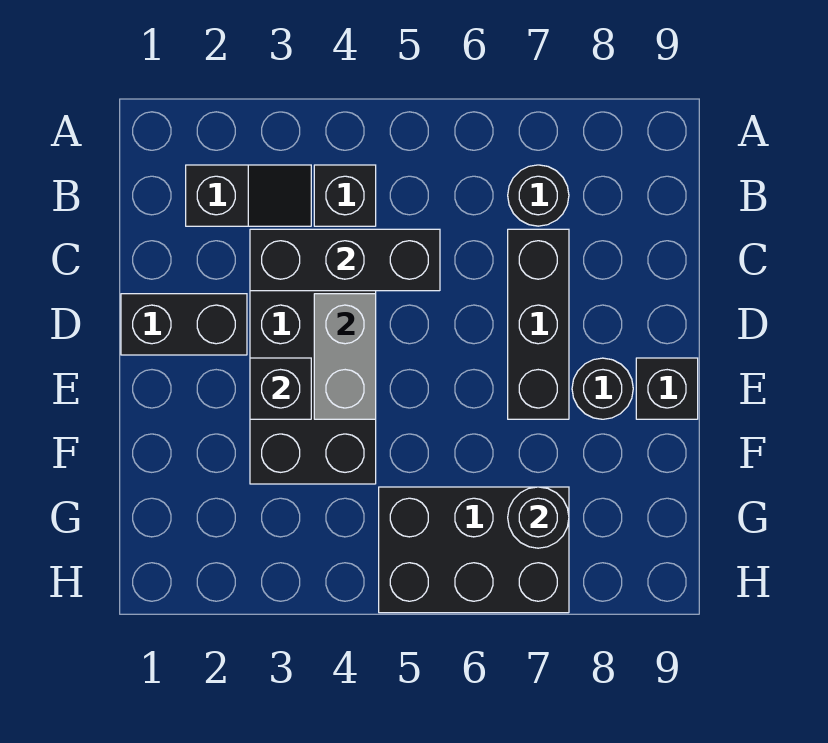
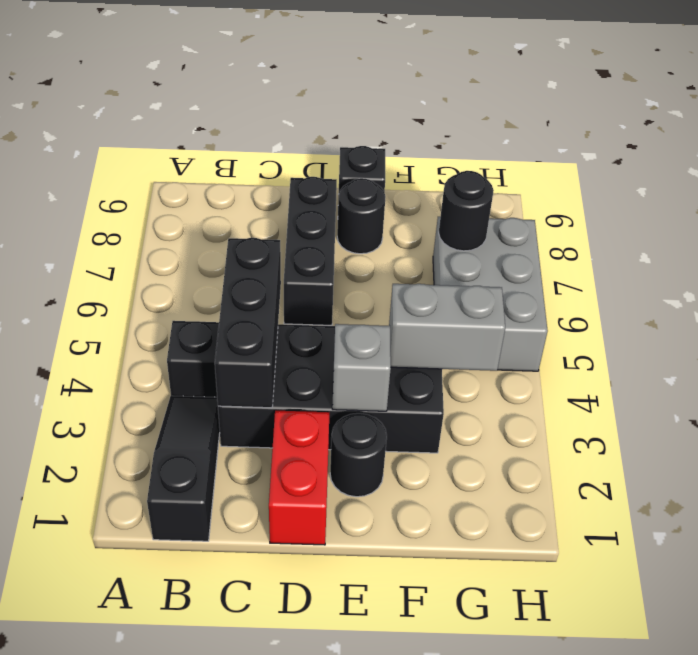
black slope B2:B3 level 1 top 2 -> black slope B1:B3 level 1 top 1
black round brick B7 level 1 -> black round brick E2 level 1
black brick C7:E7 level 1 -> black brick D6:D8 level 1
black brick D1:D2 level 1 -> red brick D1:D2 level 1
grey brick D4:E4 level 2 -> grey brick F4:G4 level 2
black brick E3 level 2 -> grey brick E3 level 2
black brick G5:H7 level 1 -> grey brick G5:H7 level 1

